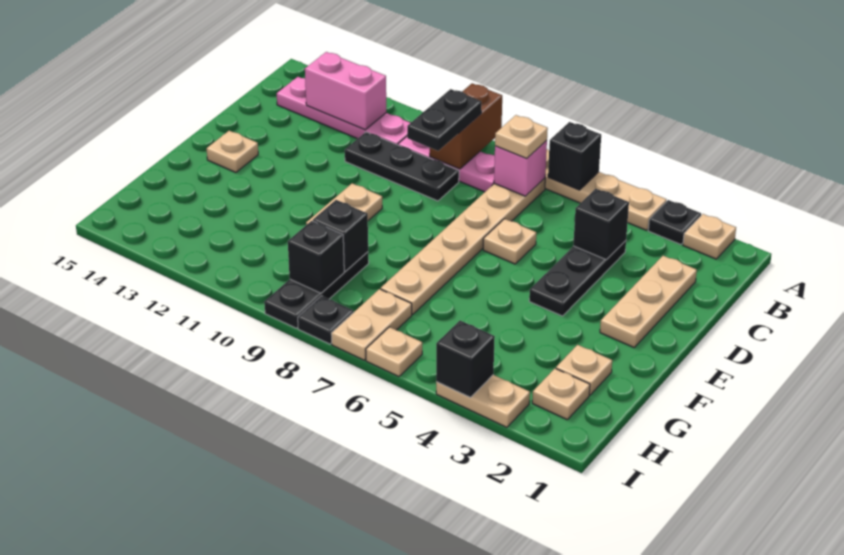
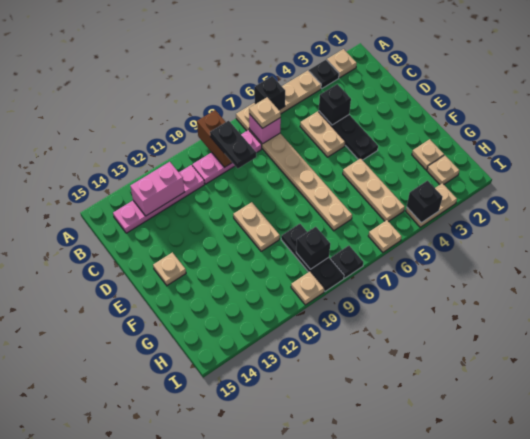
tan plate C2:E2 level 1 -> tan plate F5:H5 level 1
black plate C9:C11 level 1 -> none
tan plate D6 level 1 -> tan plate I10 level 1
black brick G9 level 2 -> none
tan plate H7:I7 level 1 -> tan plate C5:D5 level 1

